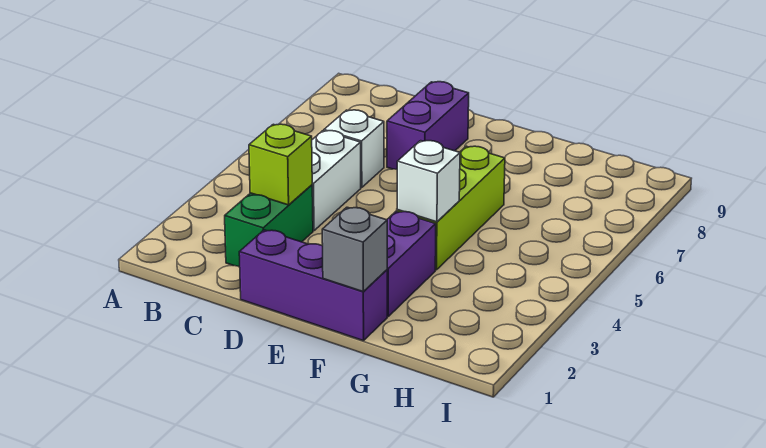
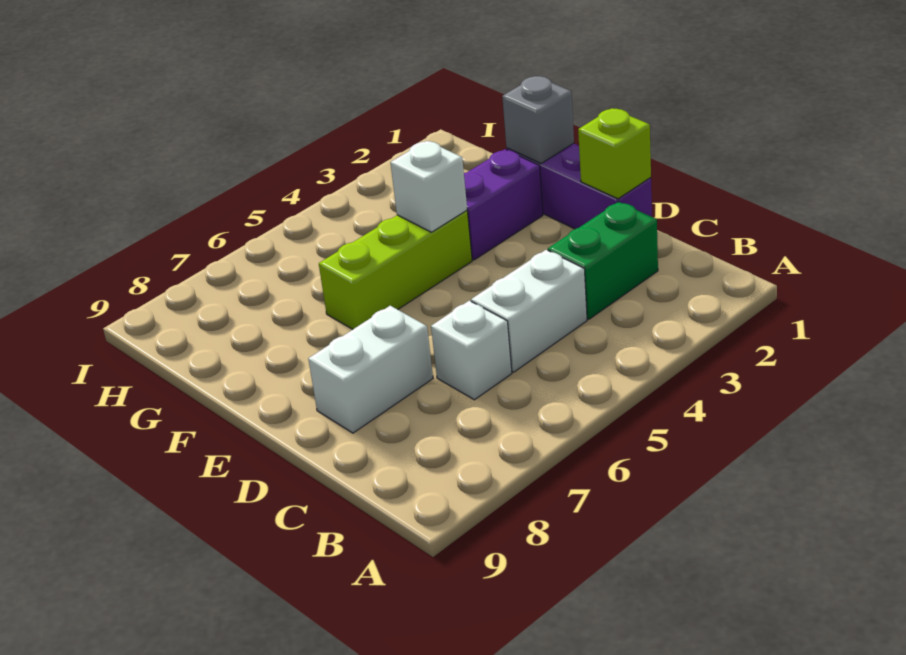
lime brick C3 level 2 -> lime brick D1 level 2
purple brick D7:D8 level 1 -> white brick D7:D8 level 1

